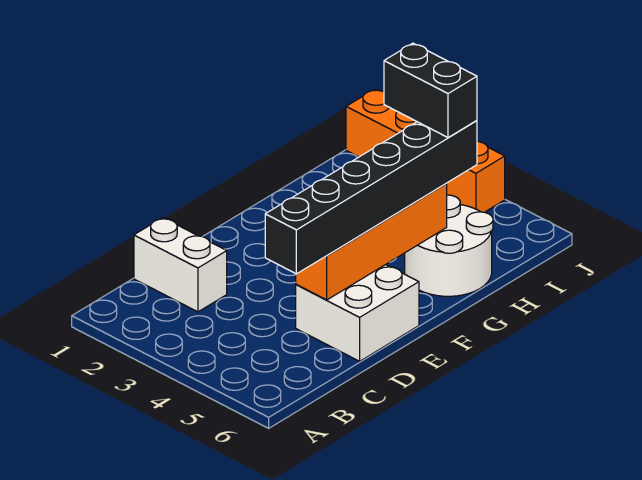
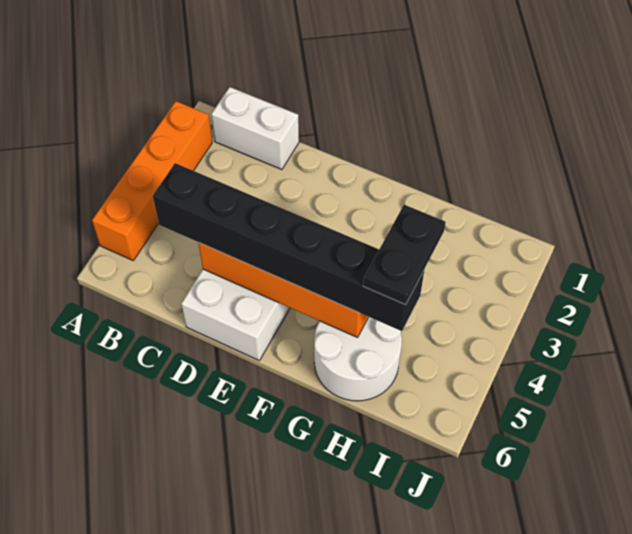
white brick C1:C2 level 1 -> white brick B1:C1 level 1
black brick H4:H5 level 4 -> black plate H4:H5 level 4
orange brick J1:J4 level 1 -> orange brick A2:A5 level 1

